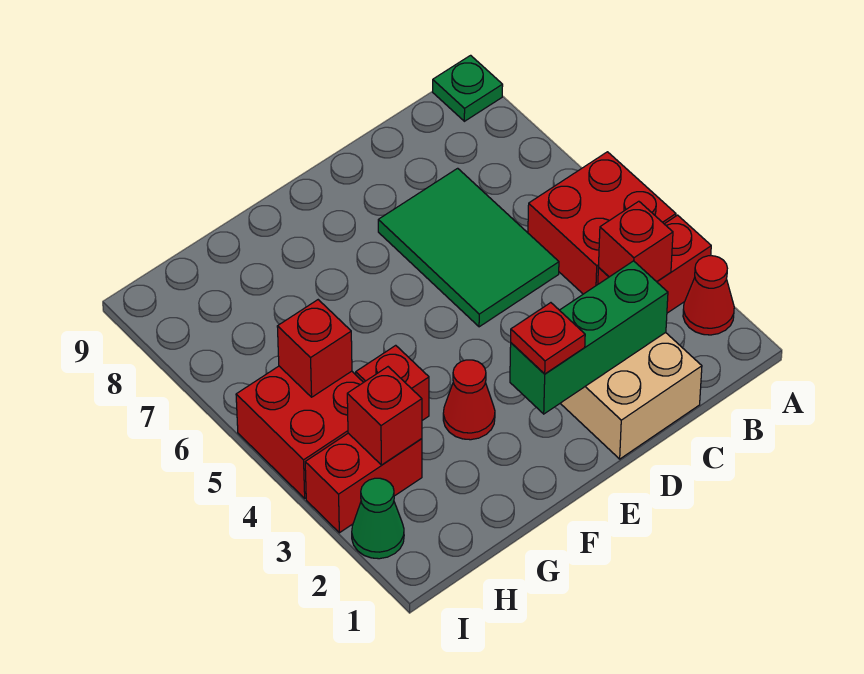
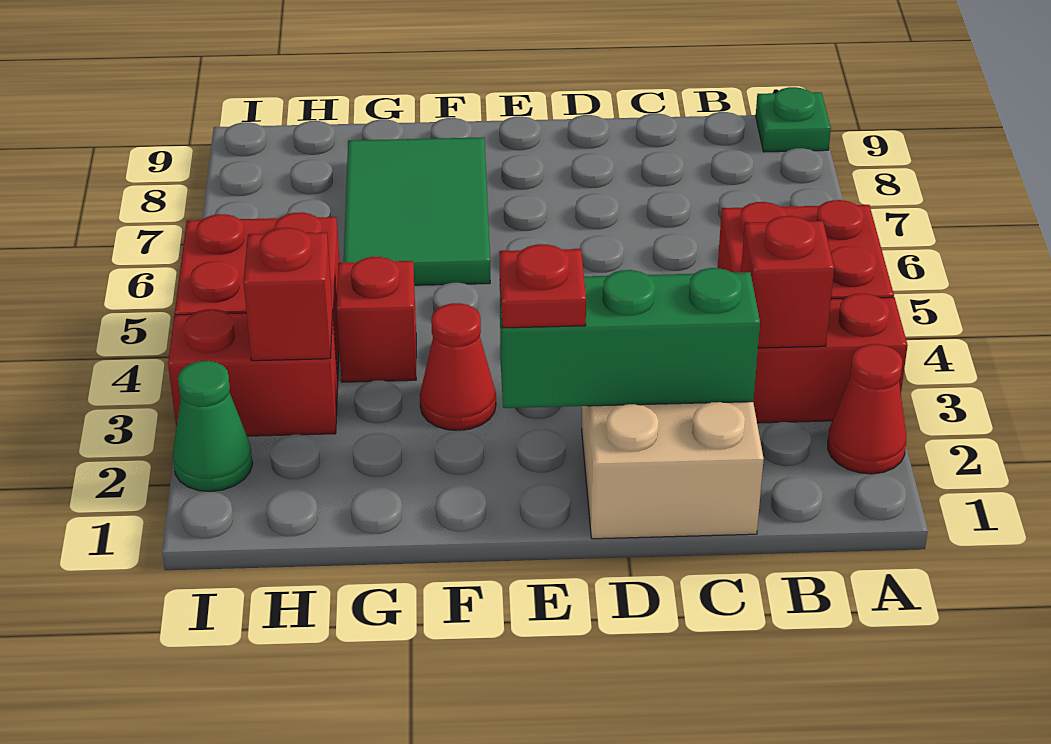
green tile C5:D7 level 1 -> green tile F6:G8 level 1
red brick H5 level 2 -> none

